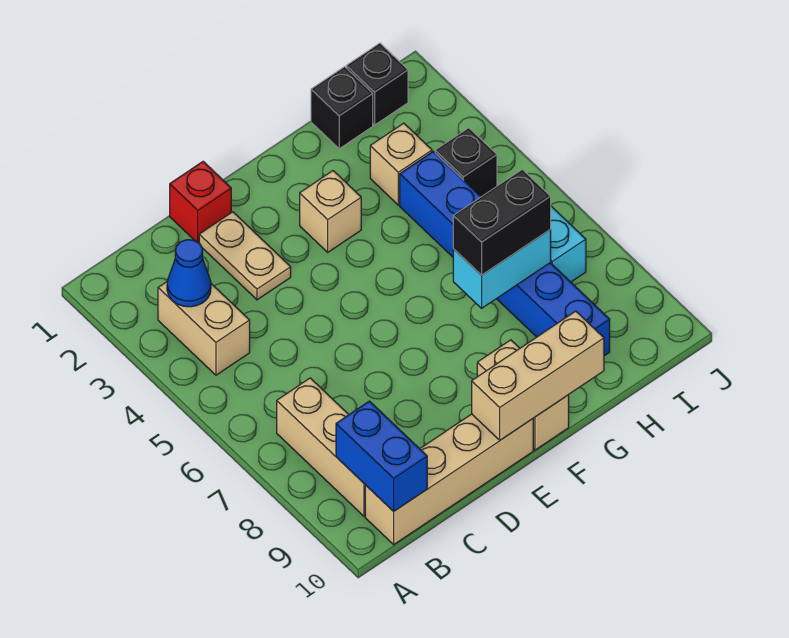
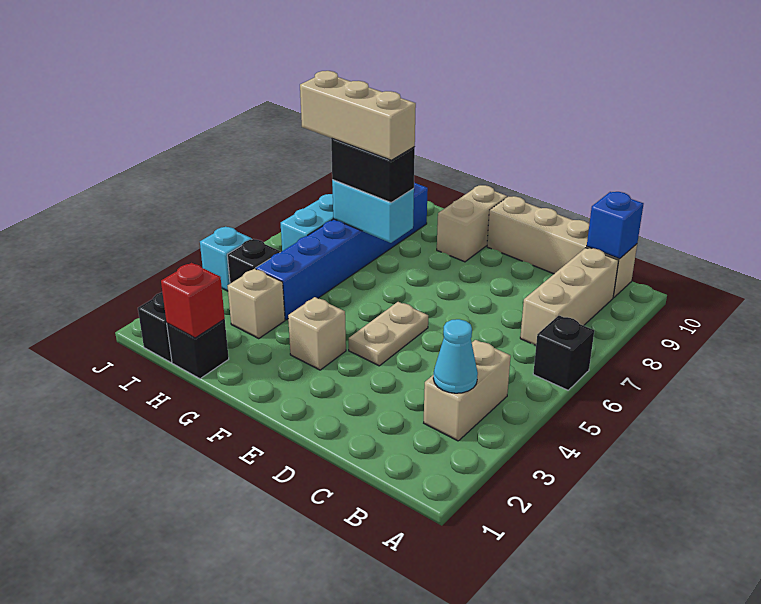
none -> black brick A6 level 1
blue cone B3 level 2 -> cyan cone B3 level 2
blue brick B9:B10 level 2 -> blue brick B10 level 2
red brick D1 level 1 -> red brick H1 level 2
tan plate D2:D3 level 1 -> tan plate E4:E5 level 1
tan brick E10:G10 level 2 -> tan brick G7:I7 level 4
none -> cyan brick J4 level 1

